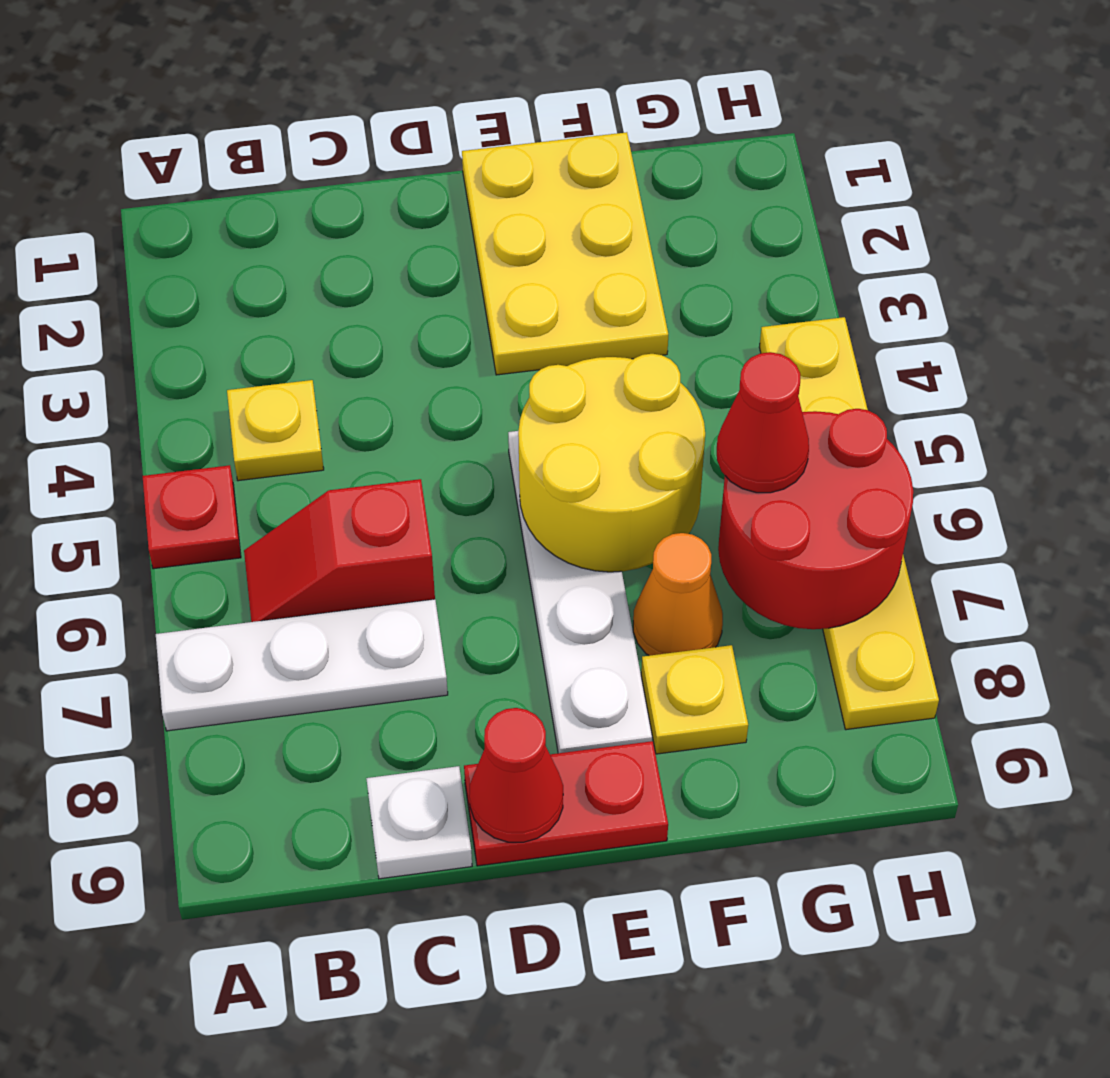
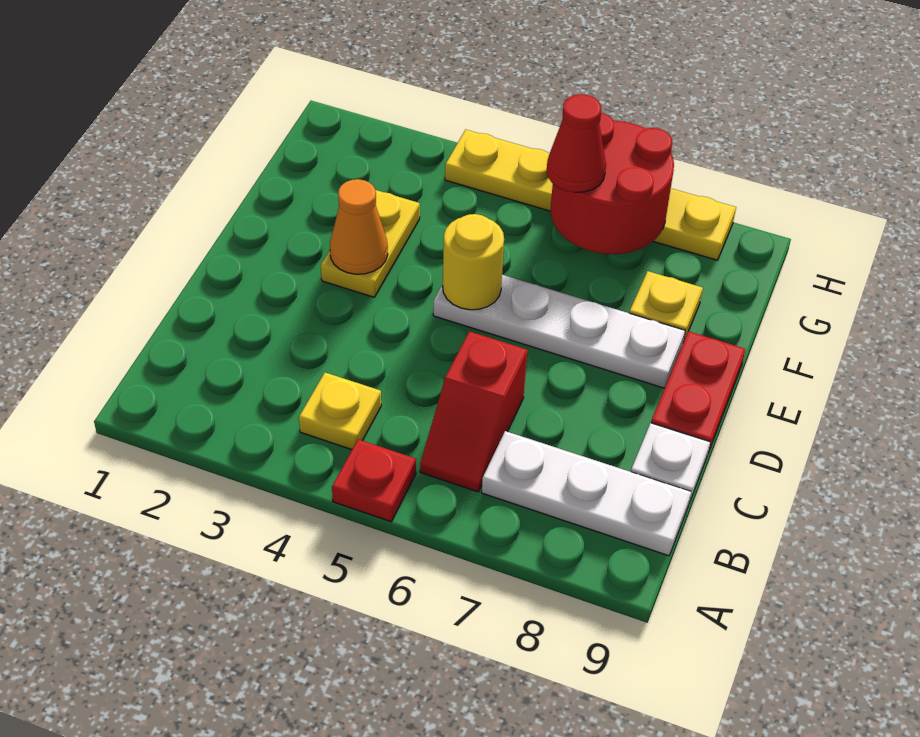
white plate A7:C7 level 1 -> white plate B7:B9 level 1
red cone D9 level 2 -> none
yellow plate E1:F3 level 1 -> yellow plate E3:F3 level 1
yellow round brick E5:F6 level 2 -> yellow round brick E5 level 2
orange cone F7 level 1 -> orange cone E3 level 2

